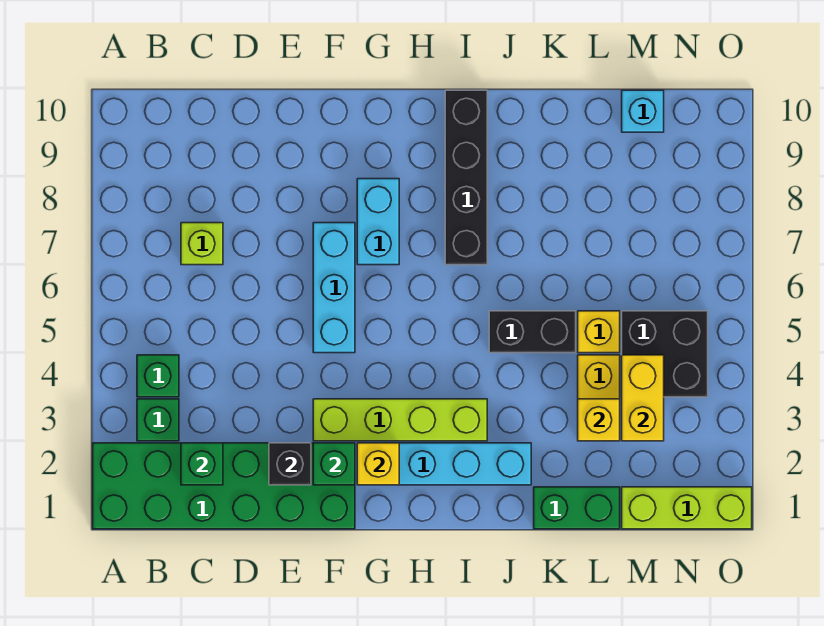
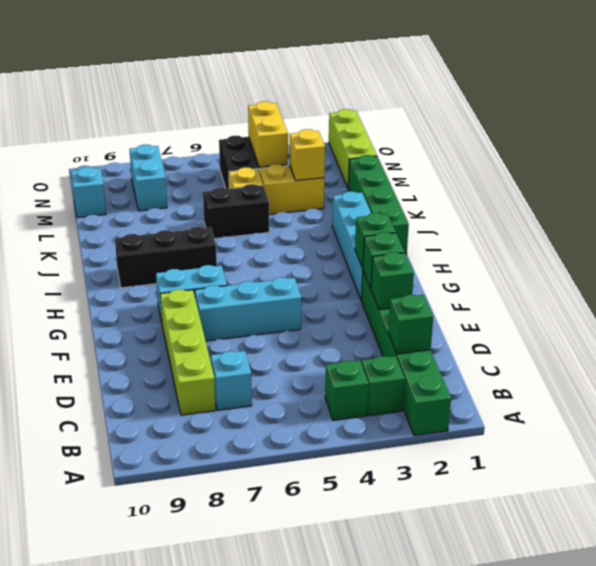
green brick A1:F2 level 1 -> green brick A2:F2 level 1
lime brick C7 level 1 -> cyan brick C7 level 1
black brick E2 level 2 -> green brick E2 level 2
lime brick F3:I3 level 1 -> lime brick C8:F8 level 1
yellow brick G2 level 2 -> green brick G2 level 2
black brick I7:I10 level 1 -> black brick I7:I9 level 1
black brick J5:K5 level 1 -> black brick K5:K6 level 1
green brick K1:L1 level 1 -> green brick I1:L1 level 1
yellow brick M3:M4 level 2 -> yellow brick M4:N4 level 2
none -> cyan brick M8:N8 level 1

